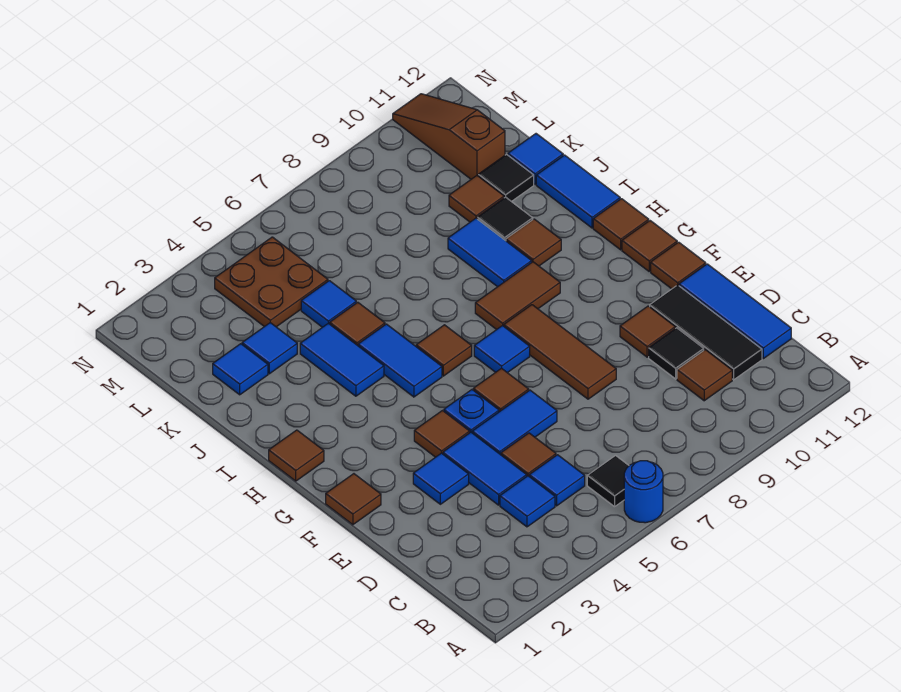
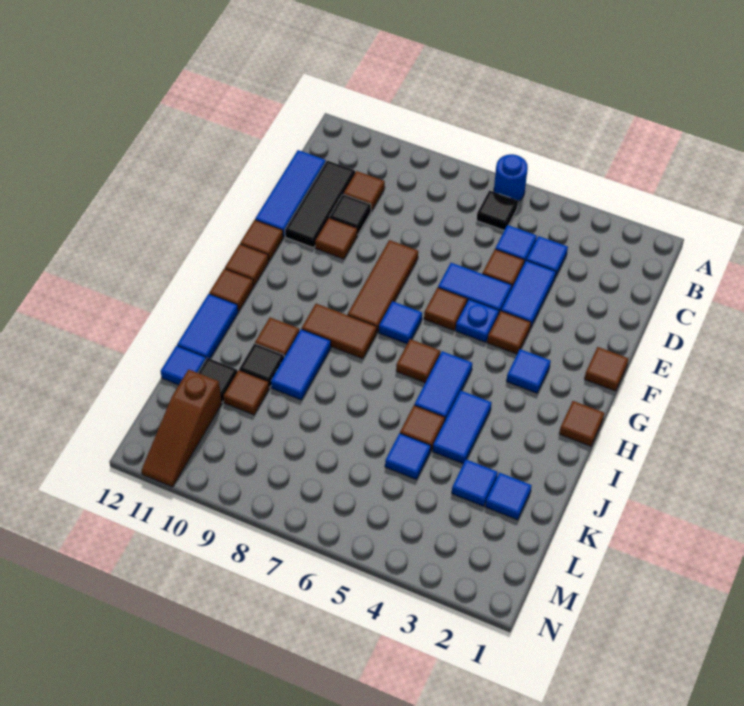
blue tile E3 level 1 -> blue tile G3 level 1
brown plate L4:M5 level 1 -> none

